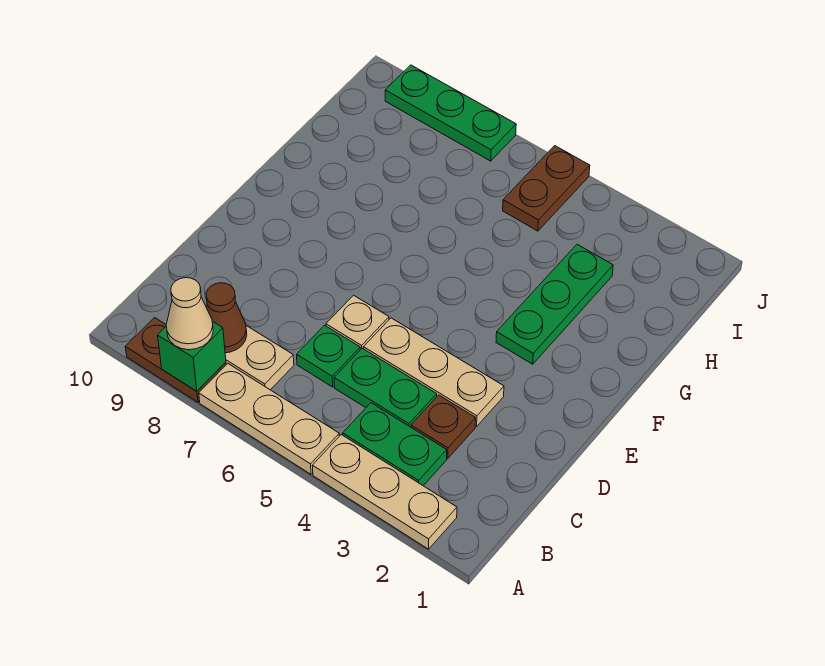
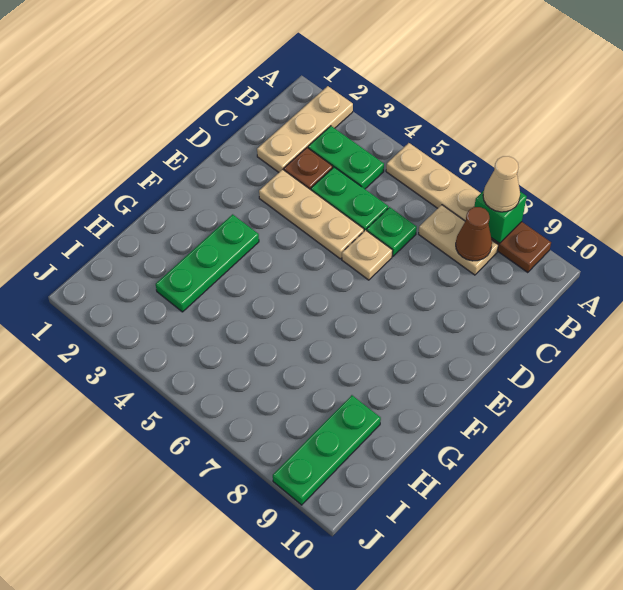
tan plate A2:A4 level 1 -> tan plate A2:C2 level 1
brown plate I5:J5 level 1 -> none
green plate J7:J9 level 1 -> green plate H9:J9 level 1

